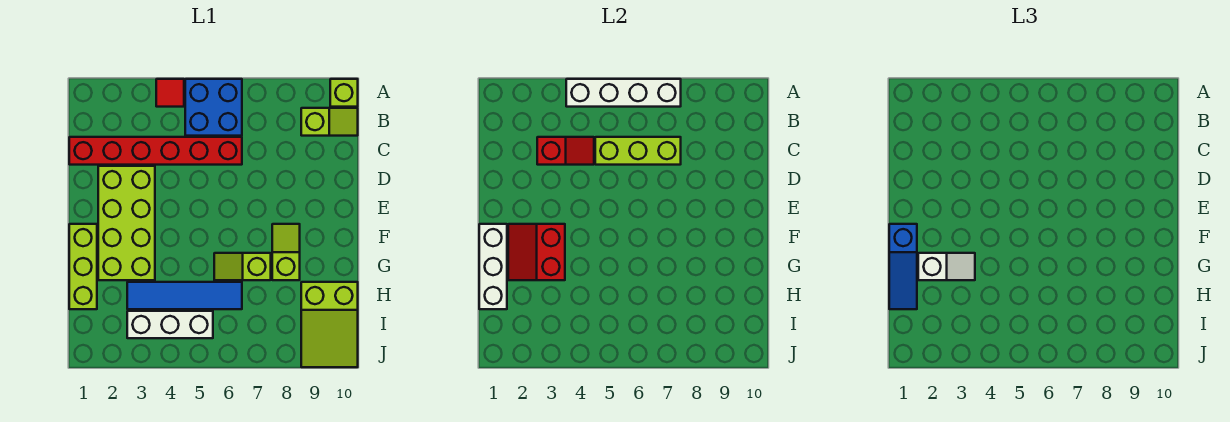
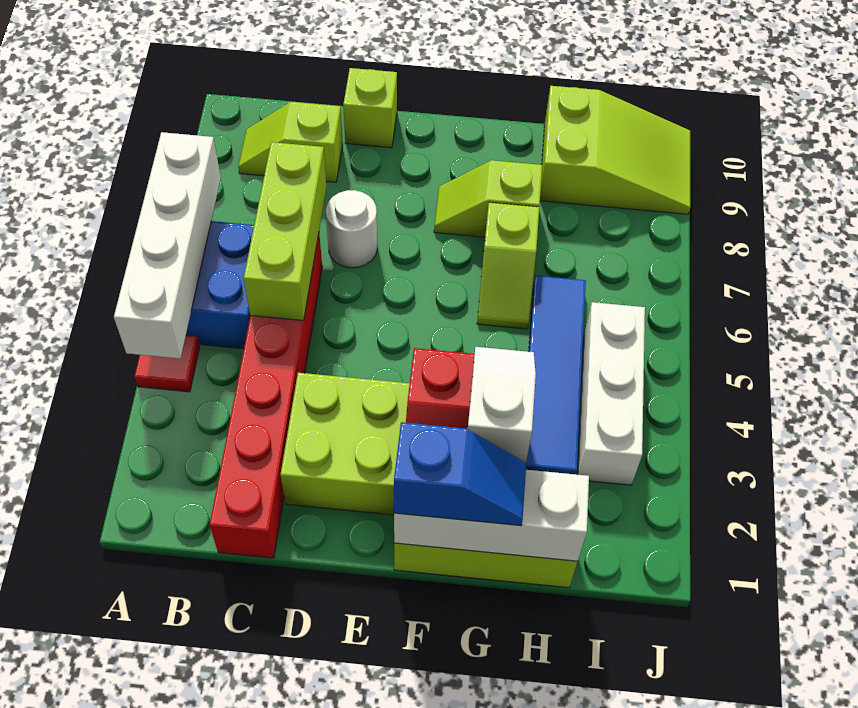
lime brick A10 level 1 -> lime brick D10 level 1
lime slope B9:B10 level 1 top 9 -> lime slope B9:C9 level 1 top C
red slope C3:C4 level 2 top 3 -> none
none -> white round brick D7 level 1
blue slope F1:H1 level 3 top F -> blue slope F1:G1 level 3 top F

